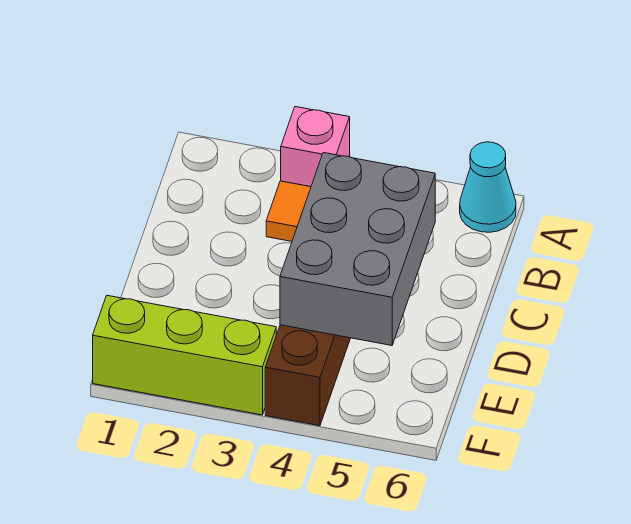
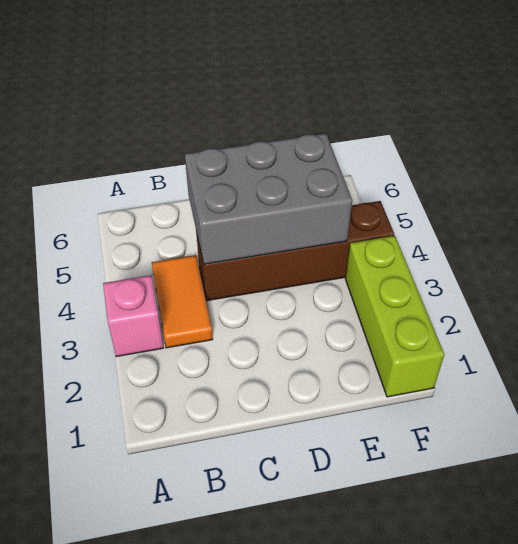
cyan cone A6 level 1 -> none

